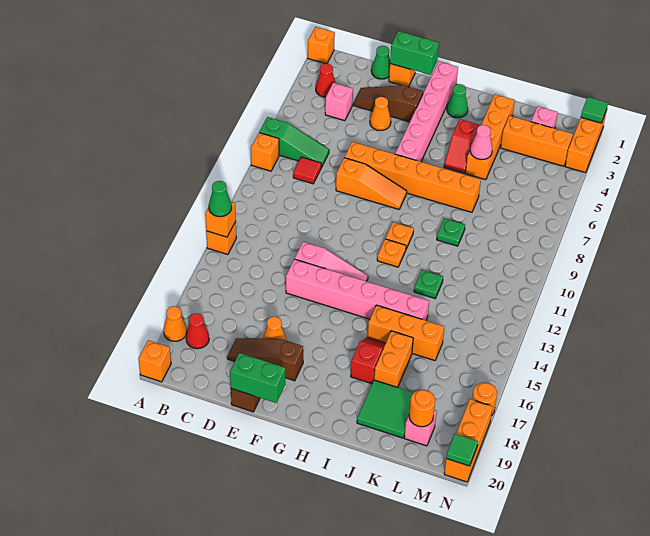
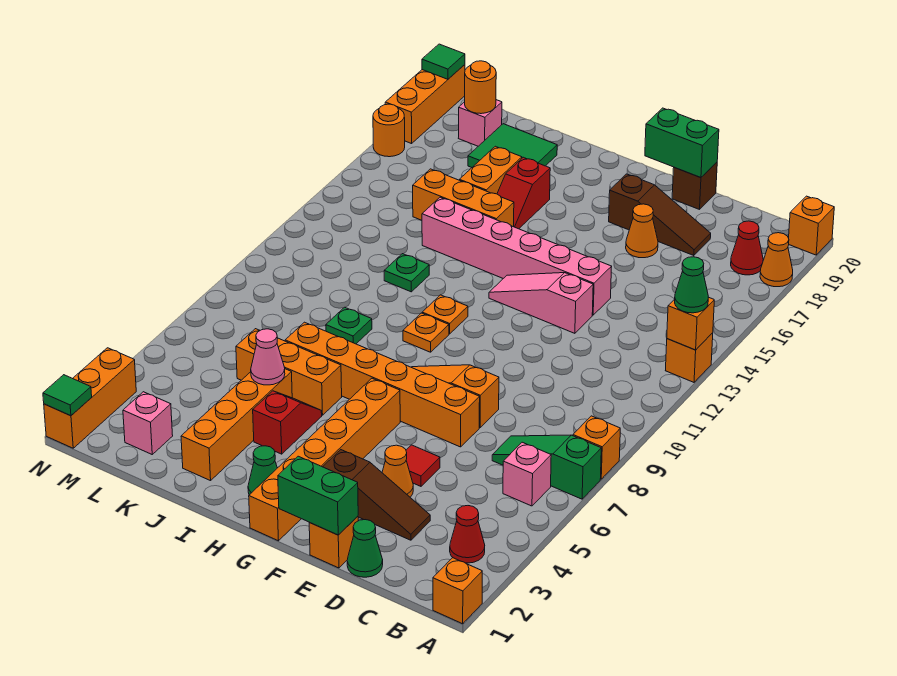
pink brick C4 level 1 -> pink brick B6 level 1
red tile C8 level 1 -> red tile E5 level 1
pink brick G1:G6 level 1 -> orange brick G1:G6 level 1
orange brick K3:M3 level 1 -> orange brick I6:K6 level 1

